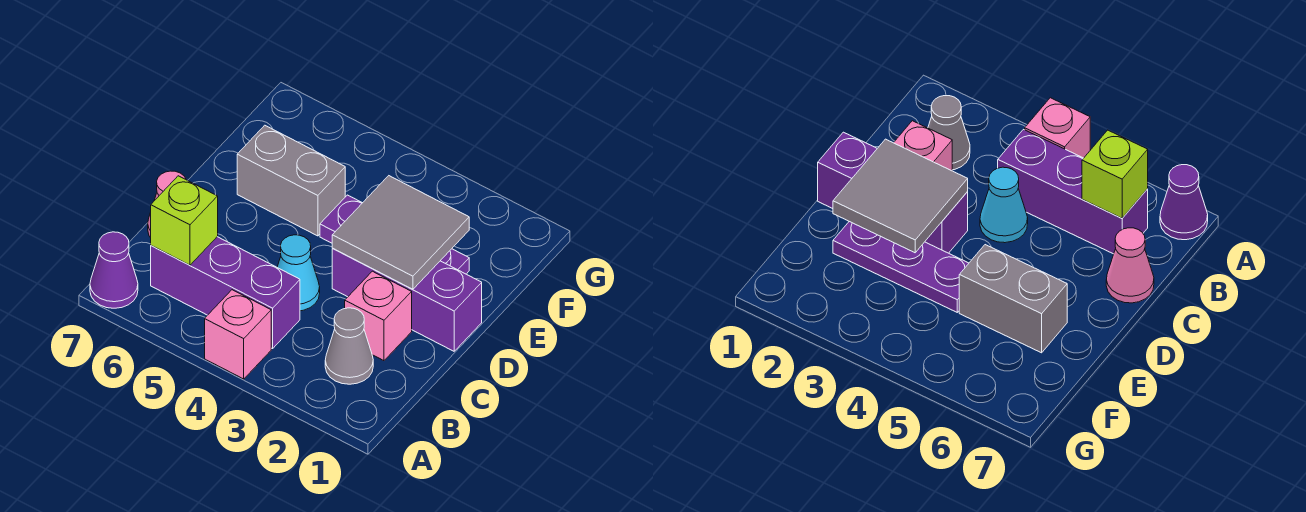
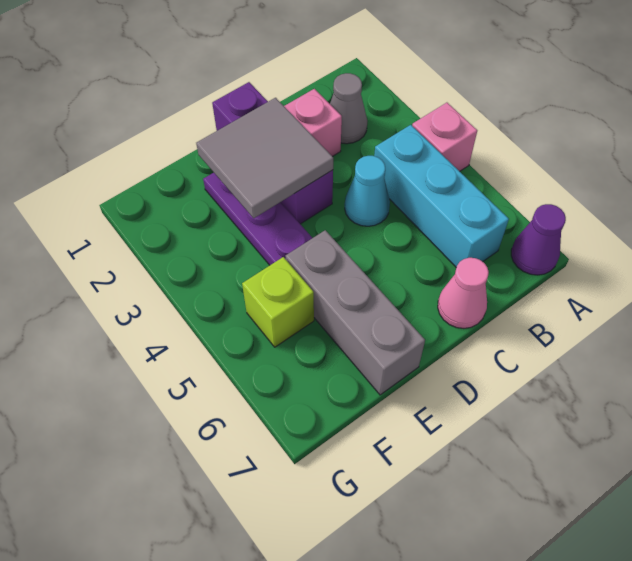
purple brick B4:B6 level 1 -> cyan brick B4:B6 level 1
lime brick B6 level 2 -> lime brick F5 level 1
grey brick E5:E6 level 1 -> grey brick E5:E7 level 1

